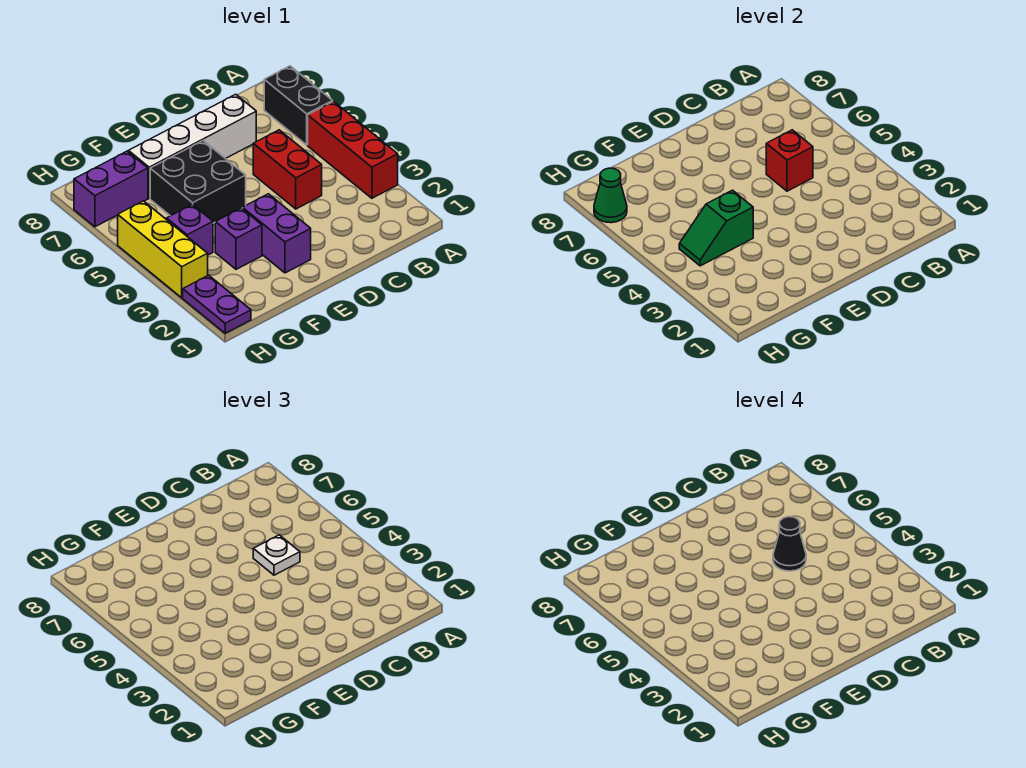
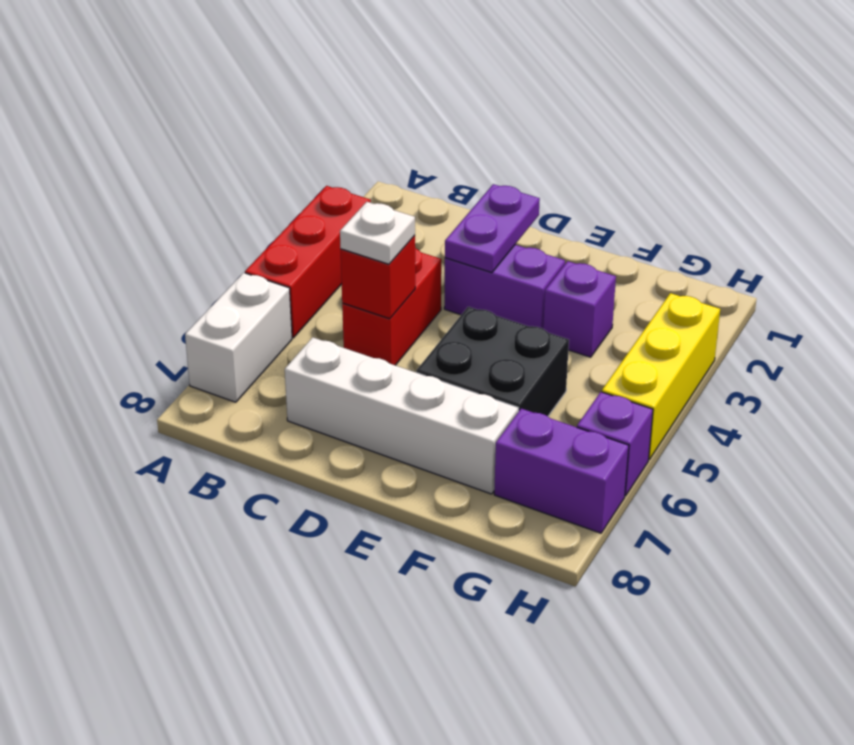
black brick A6:A7 level 1 -> white brick A6:A7 level 1
black cone C5 level 4 -> none
purple brick E2:E3 level 1 -> purple brick D3:E3 level 1
green slope F4:G4 level 2 top F -> none
purple brick G4 level 1 -> purple brick H6 level 1
purple plate H1:H2 level 1 -> purple plate D2:D3 level 2
green cone H7 level 2 -> none

